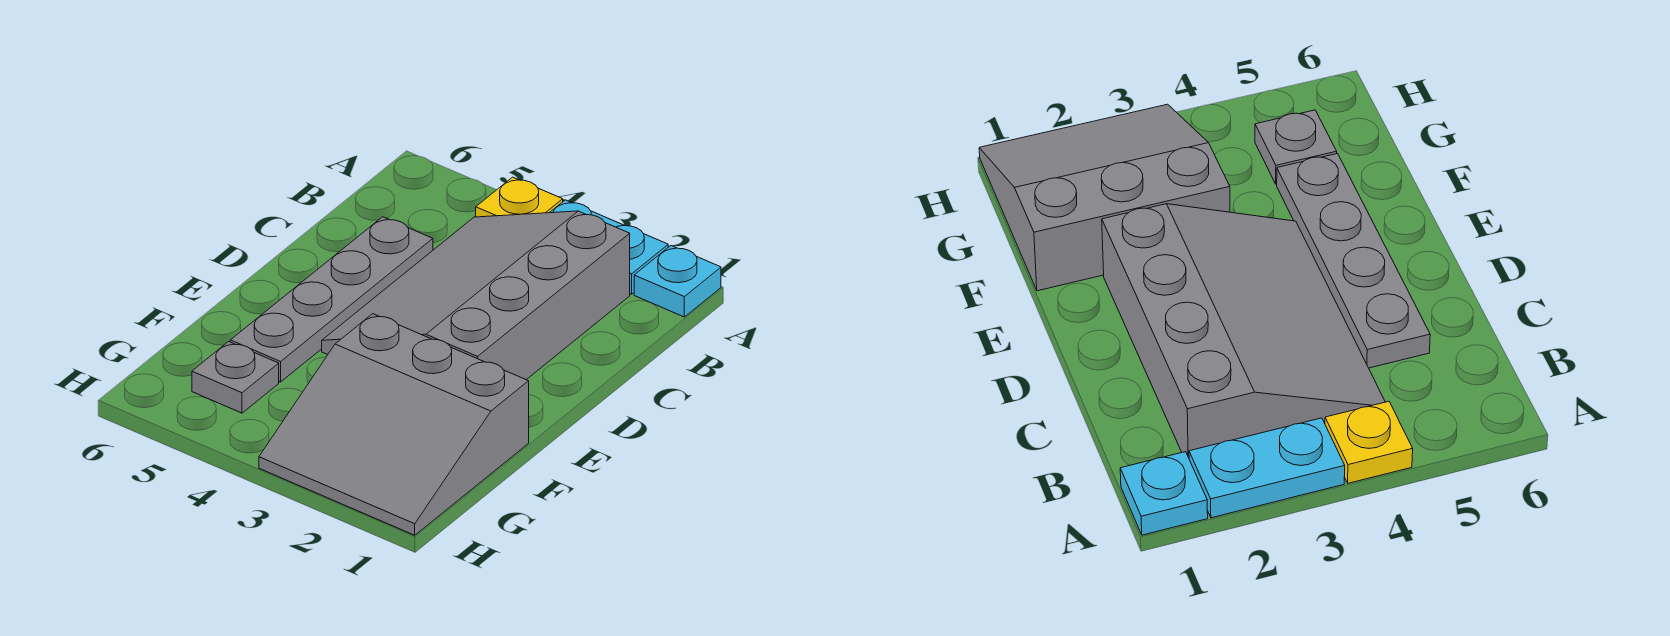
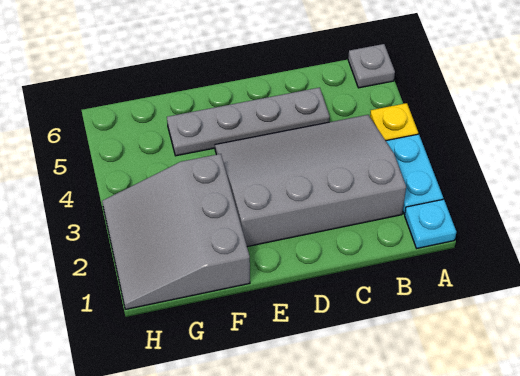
grey plate G5 level 1 -> grey plate A6 level 1

